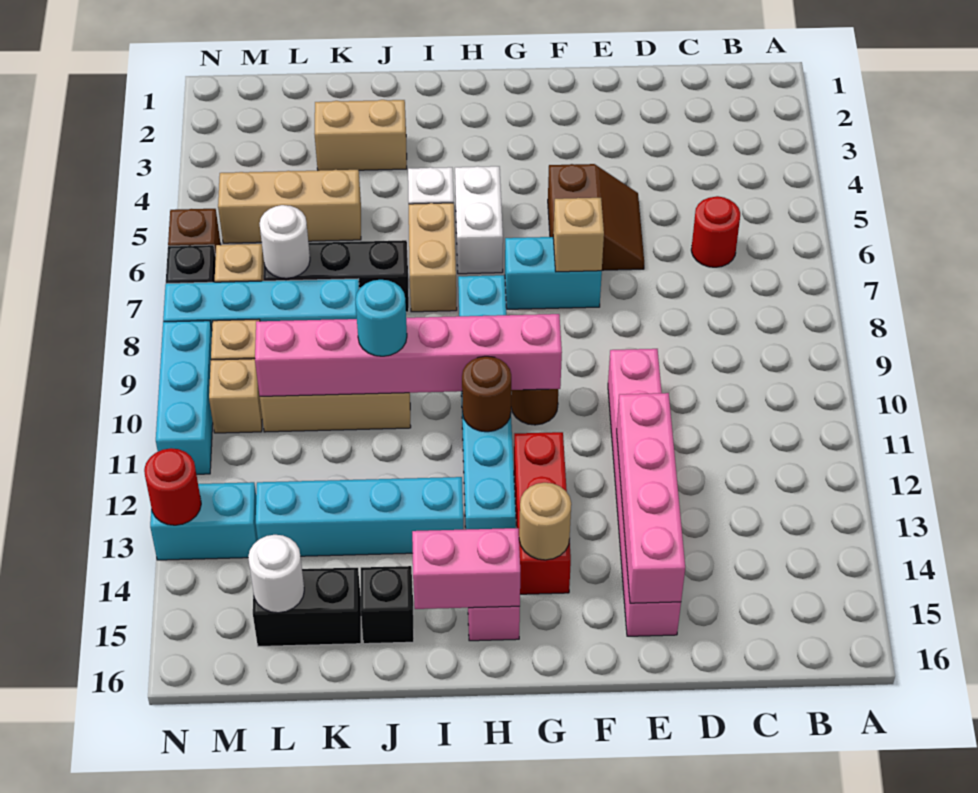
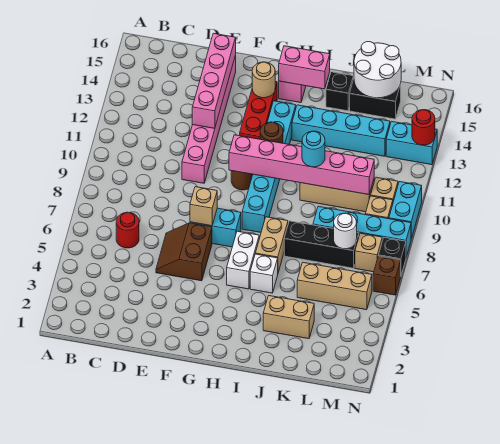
white round brick L15 level 2 -> white round brick K15:L16 level 2
cyan brick N9:N11 level 1 -> cyan brick N9:N10 level 1

